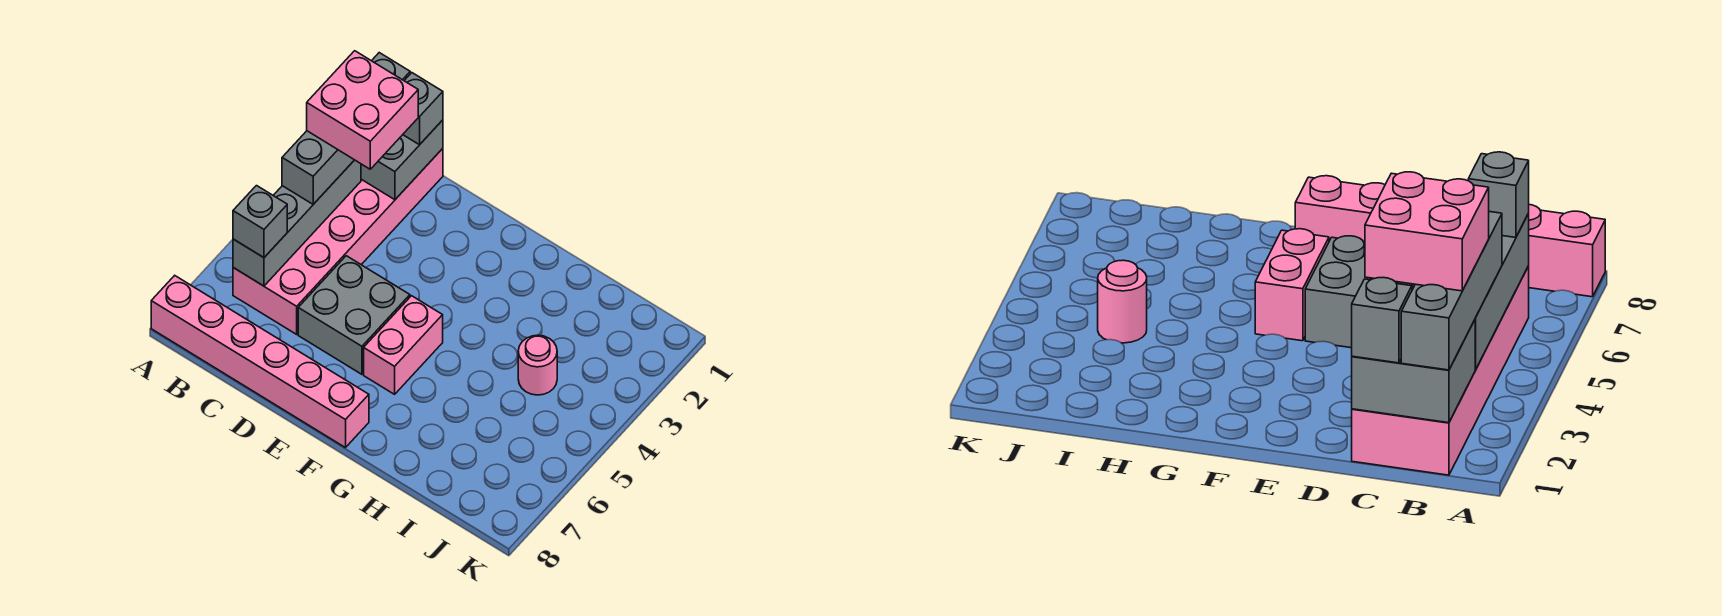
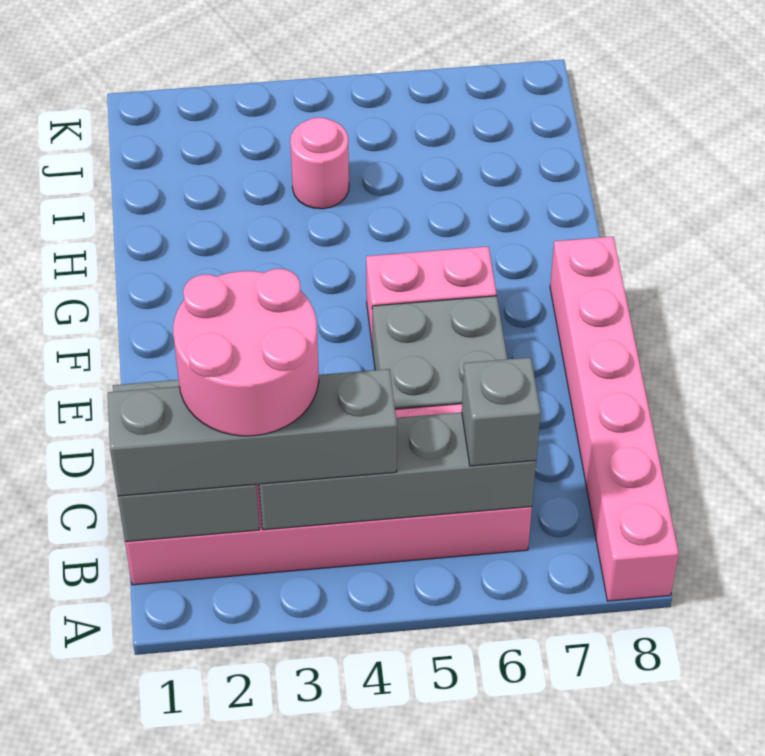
pink brick B2:C3 level 4 -> pink round brick B2:C3 level 4
grey brick C1 level 3 -> none

